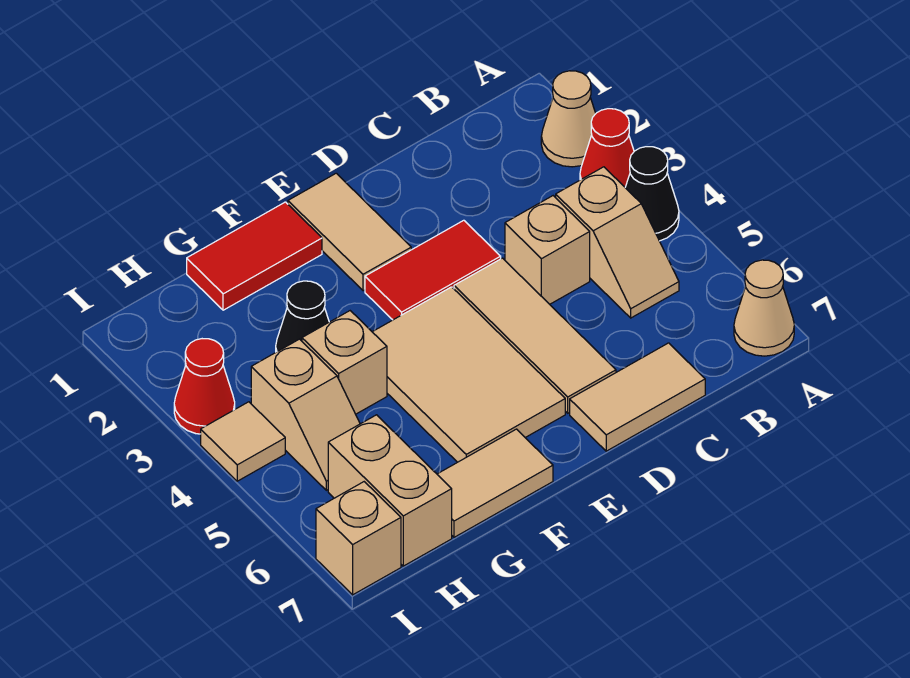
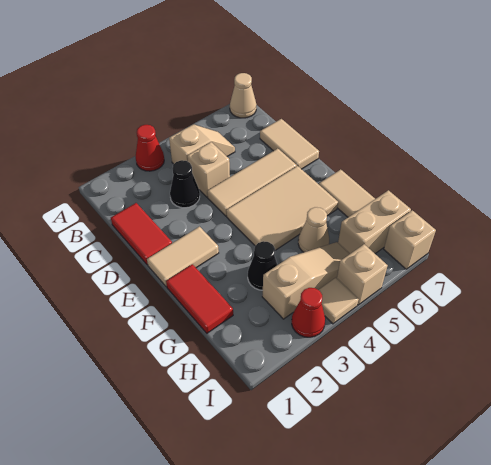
tan cone A2 level 1 -> tan cone G5 level 1
black cone A4 level 1 -> black cone C3 level 1
red tile D3:E3 level 1 -> red tile C1:D1 level 1
tan brick G4 level 1 -> tan brick I5 level 1
tan slope H4:H5 level 1 top 4 -> tan slope H3:H5 level 1 top 3

